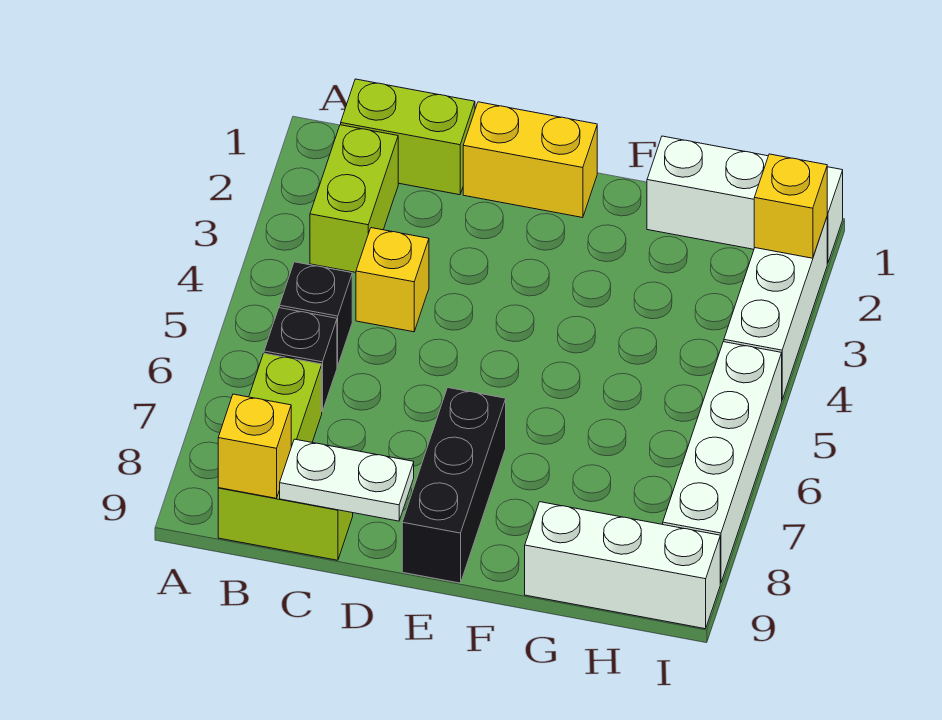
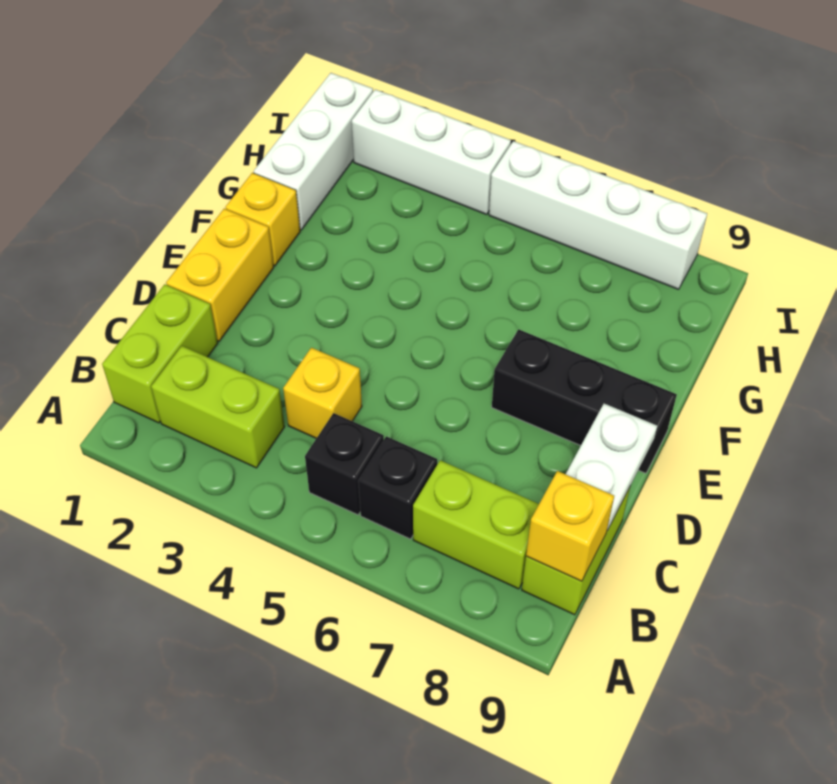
white brick G9:I9 level 1 -> none
yellow brick I2 level 2 -> yellow brick F1 level 1

